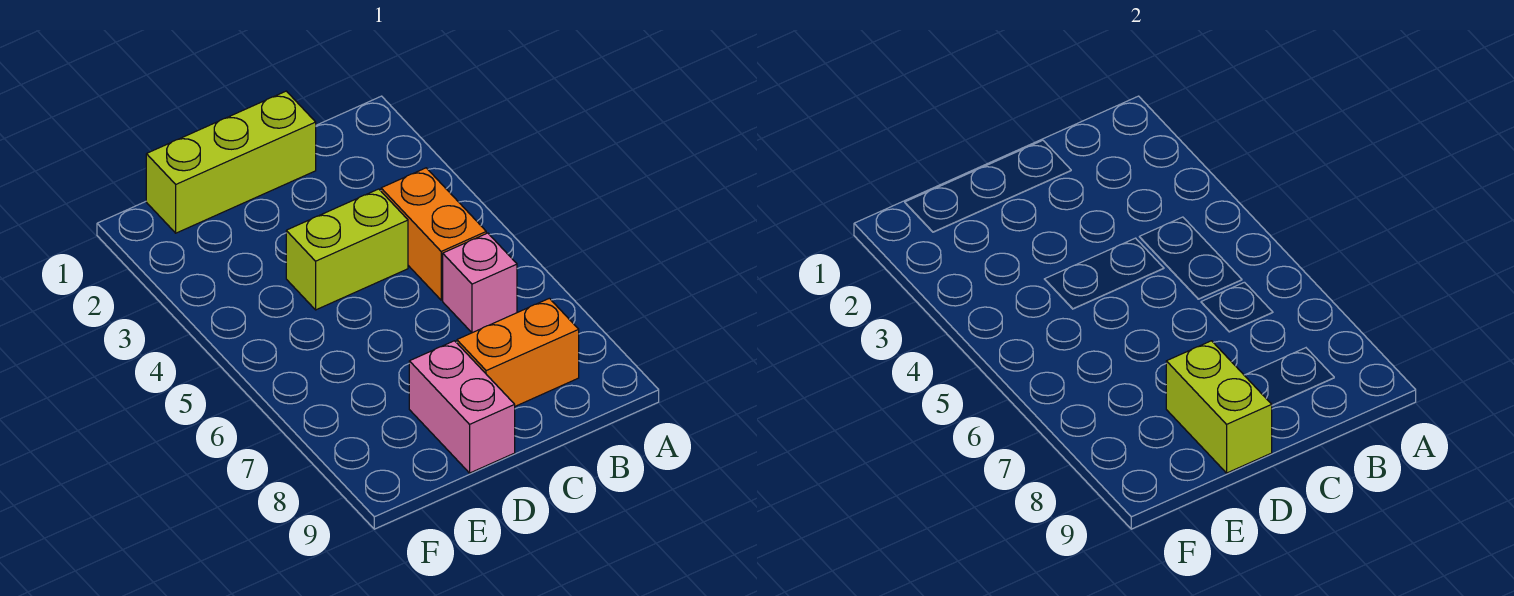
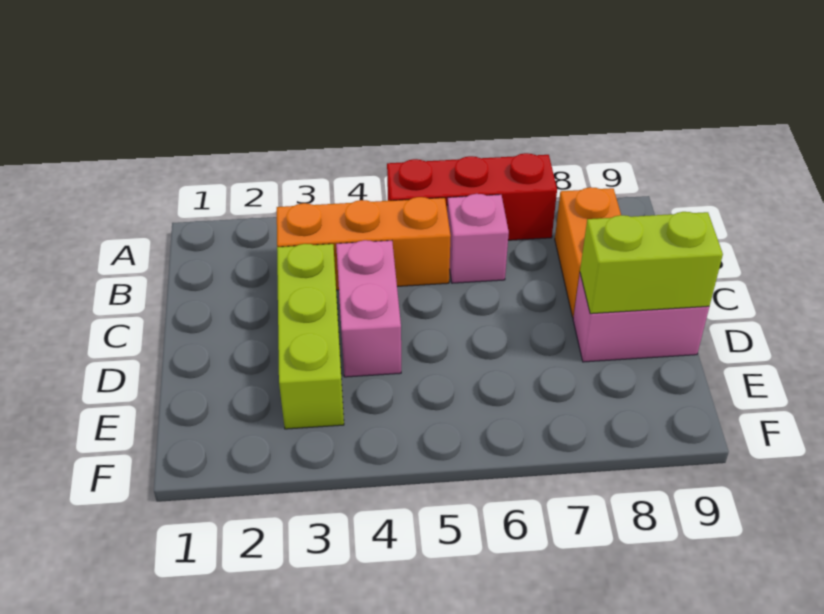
none -> red brick A5:A7 level 1
orange brick B4:B5 level 1 -> orange brick B3:B5 level 1
lime brick C1:E1 level 1 -> lime brick C3:E3 level 1
lime brick C4:D4 level 1 -> pink brick C4:D4 level 1

